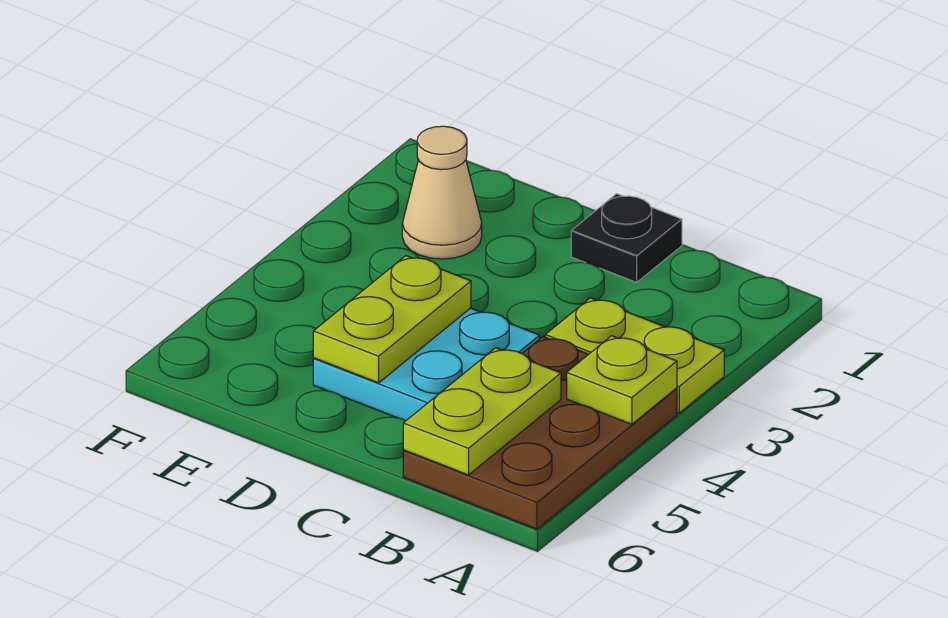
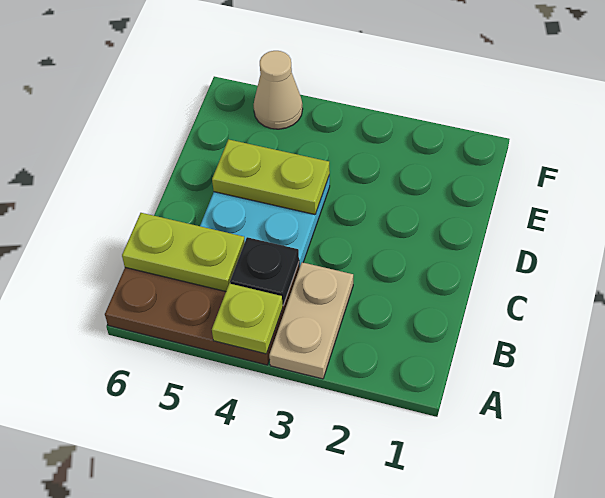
lime plate A3:B3 level 1 -> tan plate A3:B3 level 1
black plate C1 level 1 -> black plate B4 level 2
tan cone E2 level 1 -> tan cone F5 level 1

